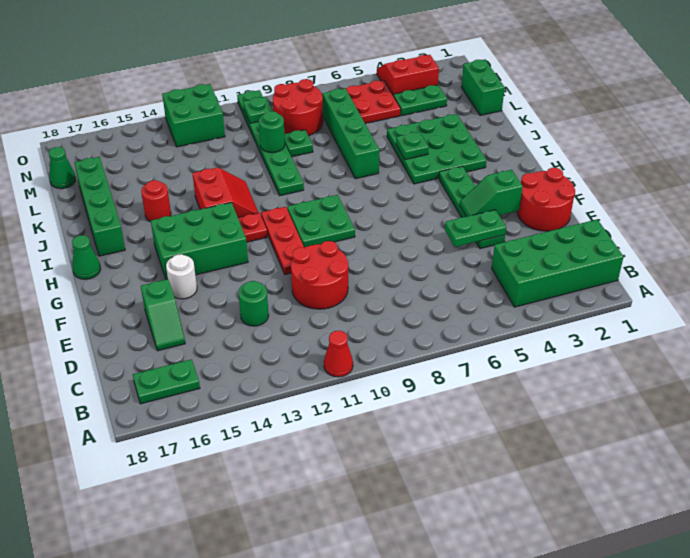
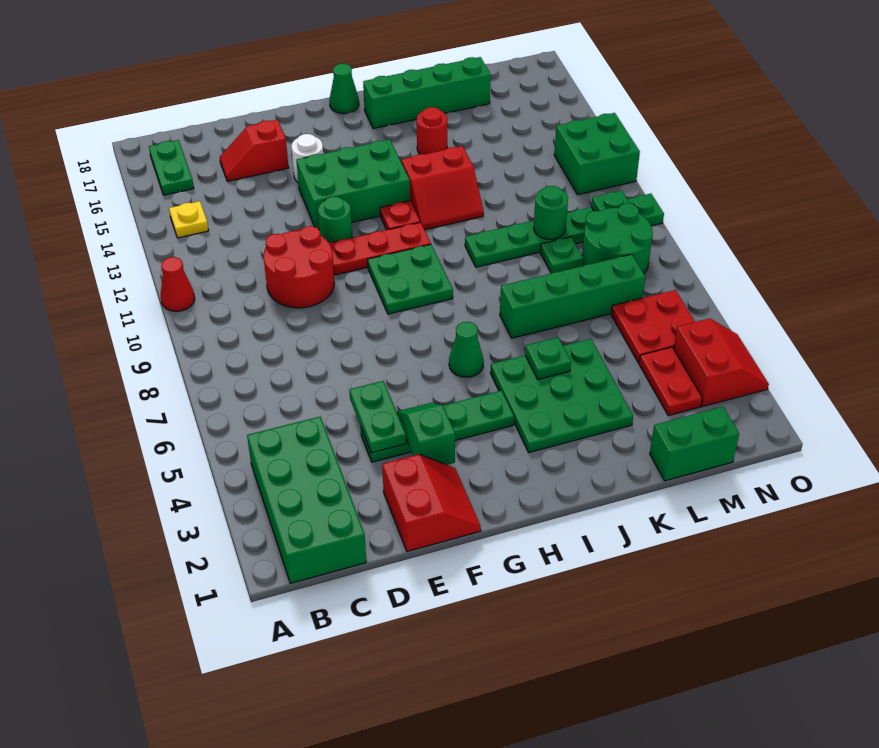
none -> yellow plate B14 level 1
green round brick D13 level 1 -> green round brick F12 level 1
green slope D16:E16 level 1 top E -> red slope D16:E16 level 1 top E
red round brick E1:F2 level 1 -> red slope E1:F2 level 1 top E
green brick G13:H15 level 1 -> green brick F13:H14 level 1
green plate M3:M4 level 1 -> red plate M3:M4 level 1
red round brick M8:N9 level 1 -> green round brick M8:N9 level 1
green cone M18 level 1 -> green cone H6 level 1

